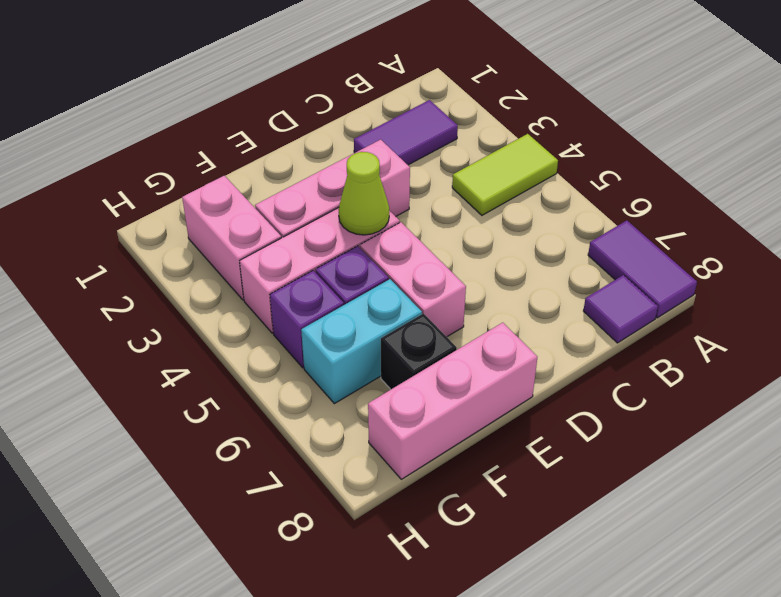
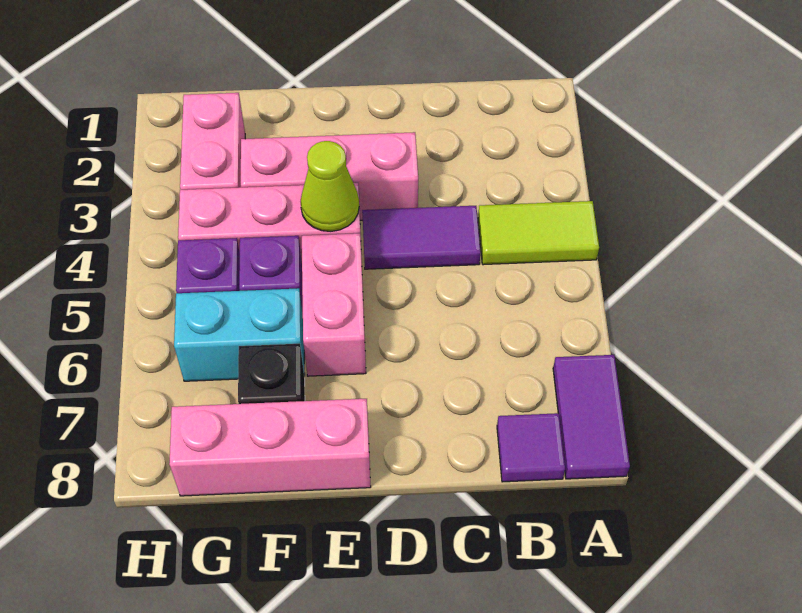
purple tile B2:C2 level 1 -> purple tile C4:D4 level 1

